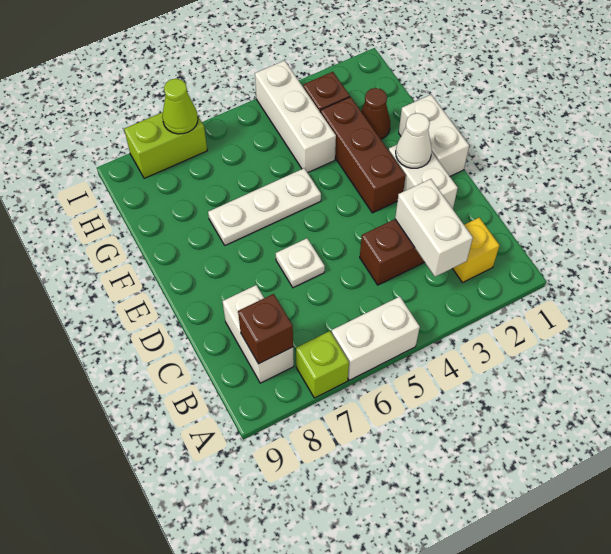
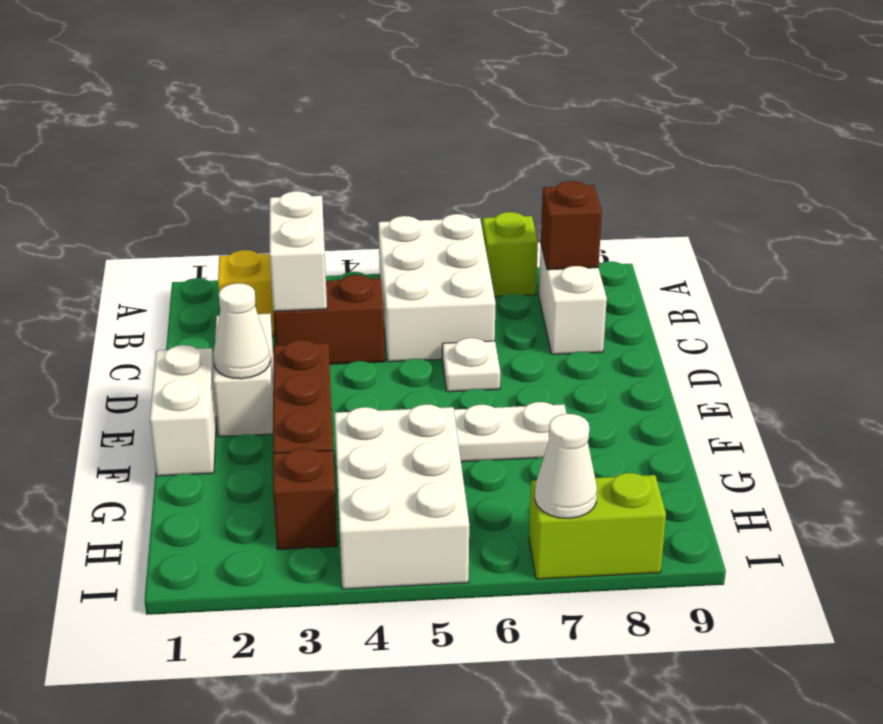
white brick A5:A6 level 1 -> white brick A5:C6 level 1
brown cone G2 level 1 -> none
white brick G4:I4 level 1 -> white brick G4:I5 level 1
lime cone I7 level 2 -> white cone I7 level 2

